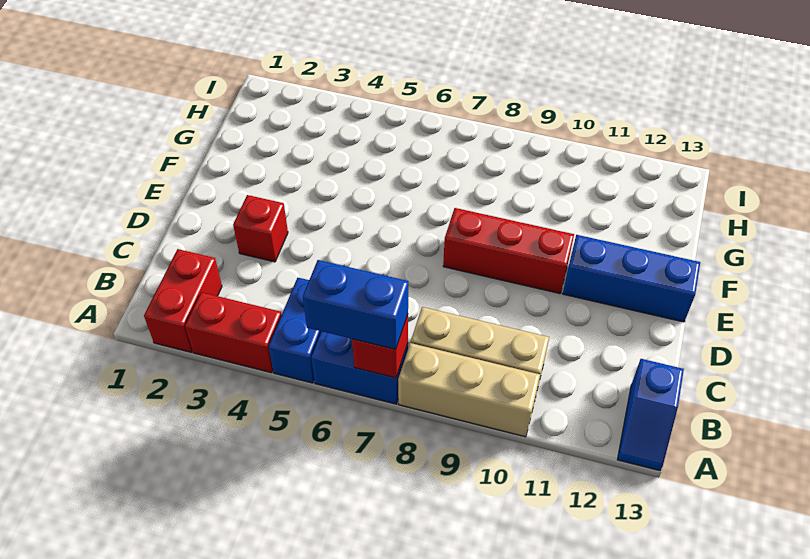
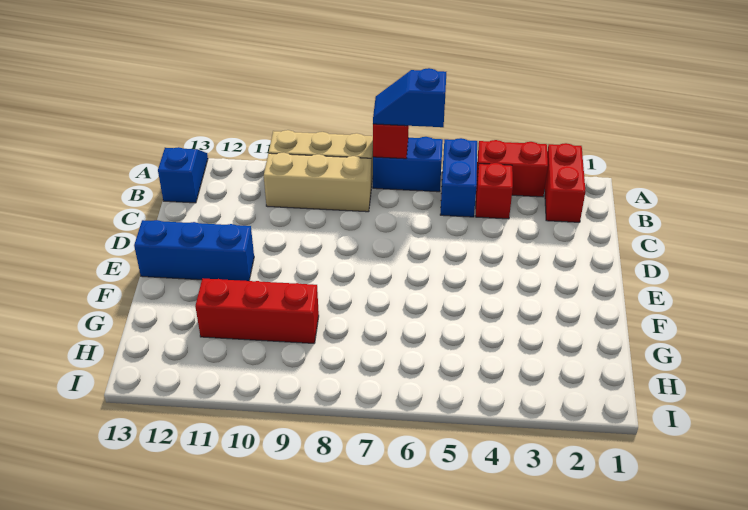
blue brick A6:A7 level 3 -> blue slope A6:A7 level 3 top 6
red brick D3 level 1 -> red brick B4 level 1
red brick E8:E10 level 1 -> red brick G9:G11 level 1

